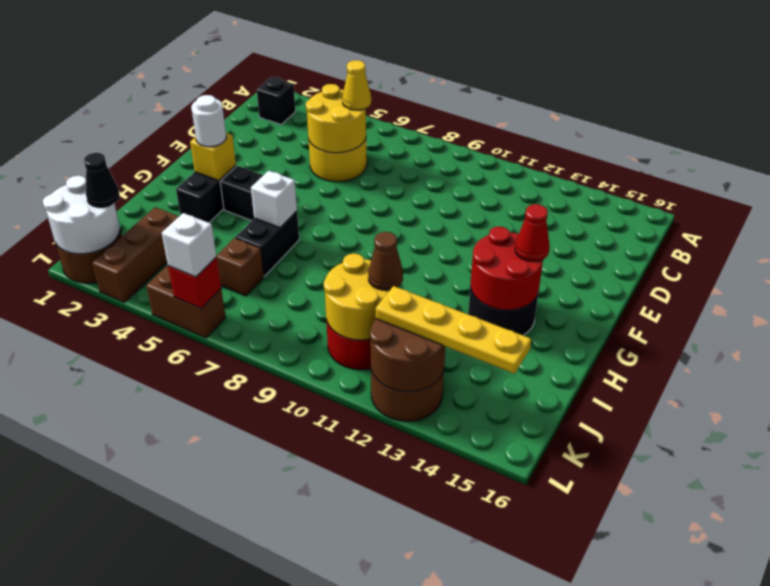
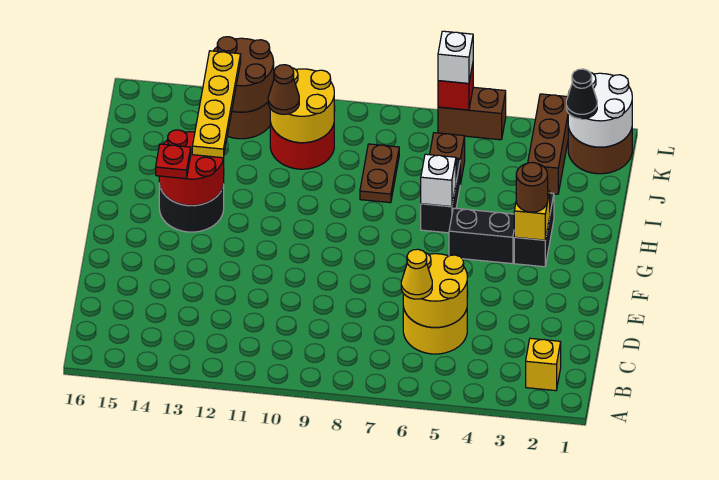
black brick B2 level 1 -> yellow brick B2 level 1
white round brick G3 level 3 -> brown round brick G3 level 3
red cone G14 level 3 -> red plate G14 level 3
none -> brown plate I8:J8 level 1
yellow plate K12:K15 level 3 -> yellow plate H13:K13 level 3

